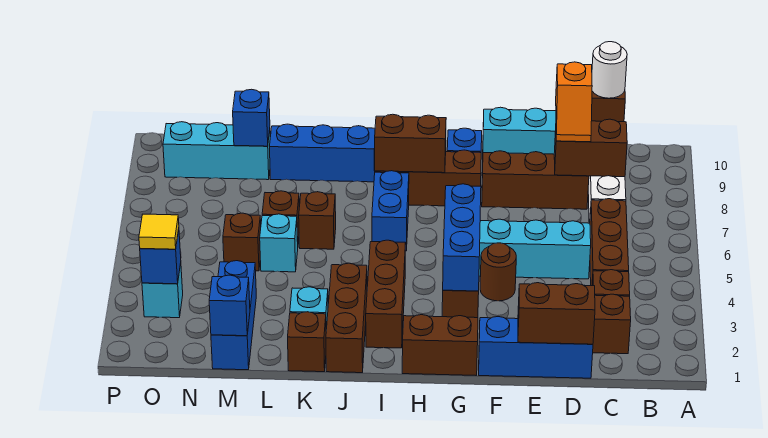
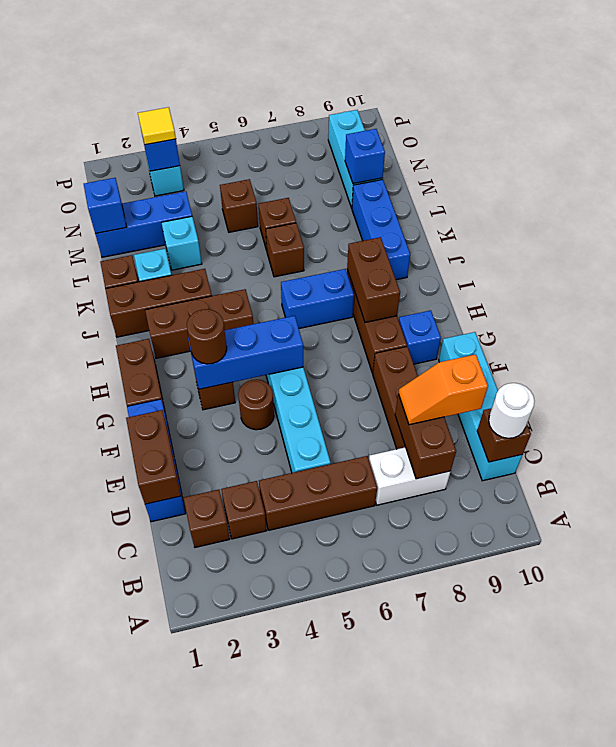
none -> brown round brick G3 level 3
cyan brick L5 level 1 -> cyan brick L3 level 1

